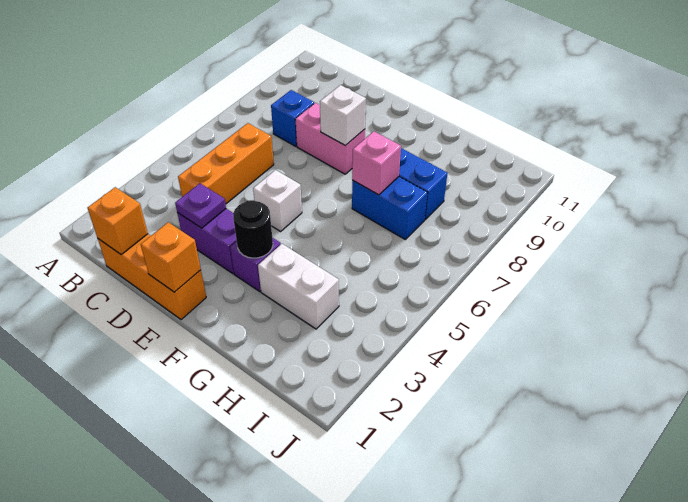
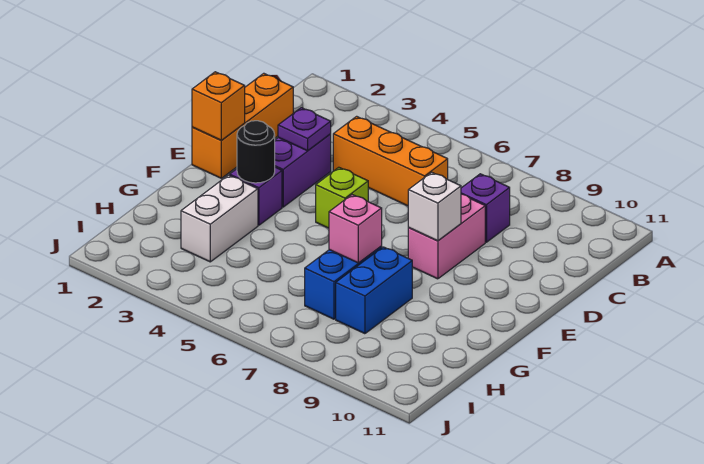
orange brick C1 level 2 -> none
blue brick C8 level 1 -> purple brick C8 level 1
white brick E5 level 1 -> lime brick E5 level 1

